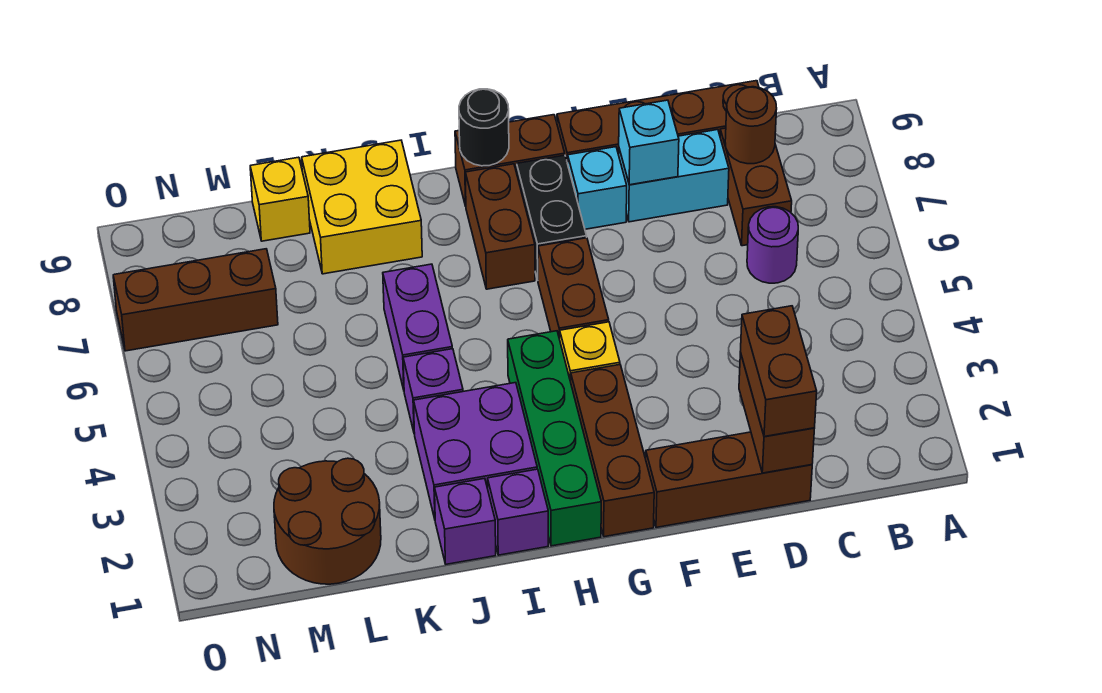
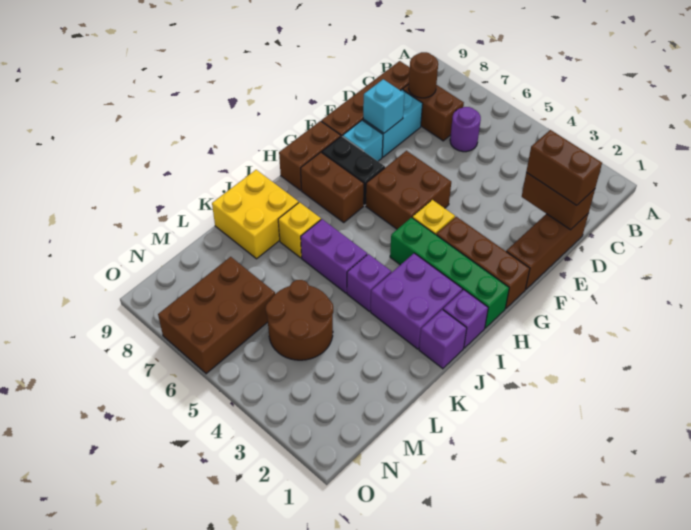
brown brick G5:G6 level 1 -> brown brick F5:G6 level 1
black round brick H9 level 2 -> none
brown round brick L1:M2 level 1 -> brown round brick L4:M5 level 1
yellow brick L9 level 1 -> yellow brick J7 level 1
brown brick M7:O7 level 1 -> brown brick M6:O7 level 1

